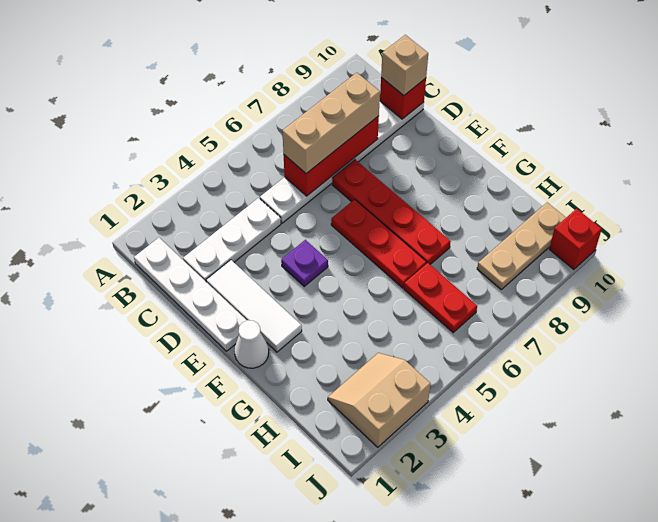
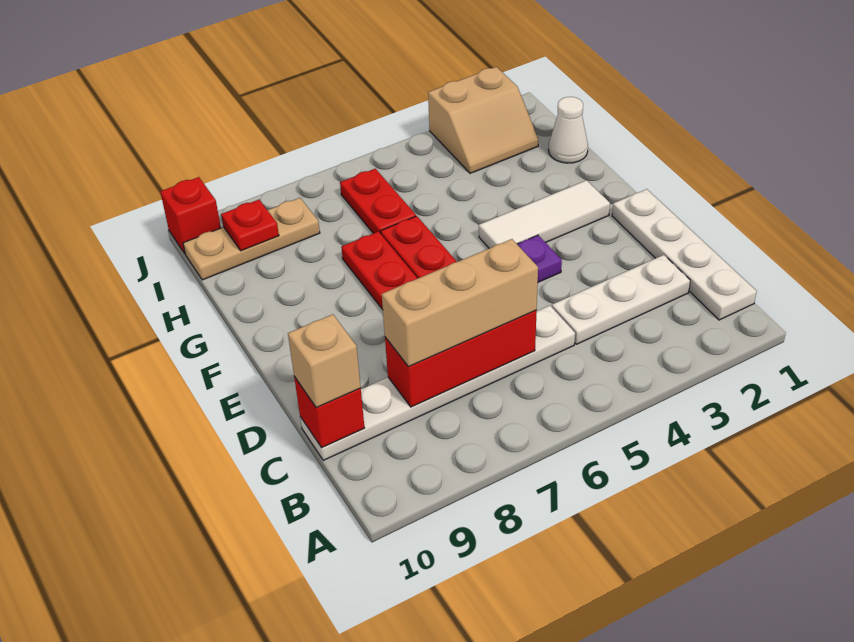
white tile D2:F2 level 1 -> white tile F2:F4 level 1
white cone F1 level 1 -> white cone H1 level 1
none -> red plate I9 level 2

